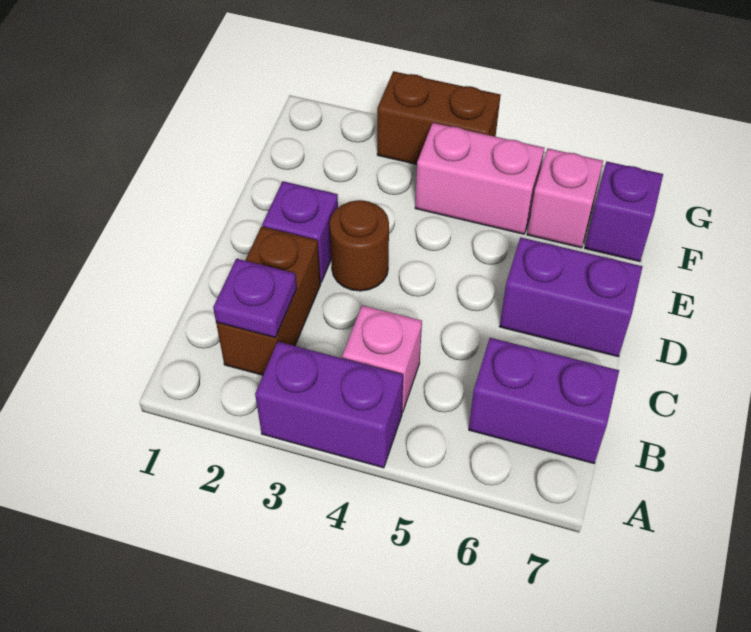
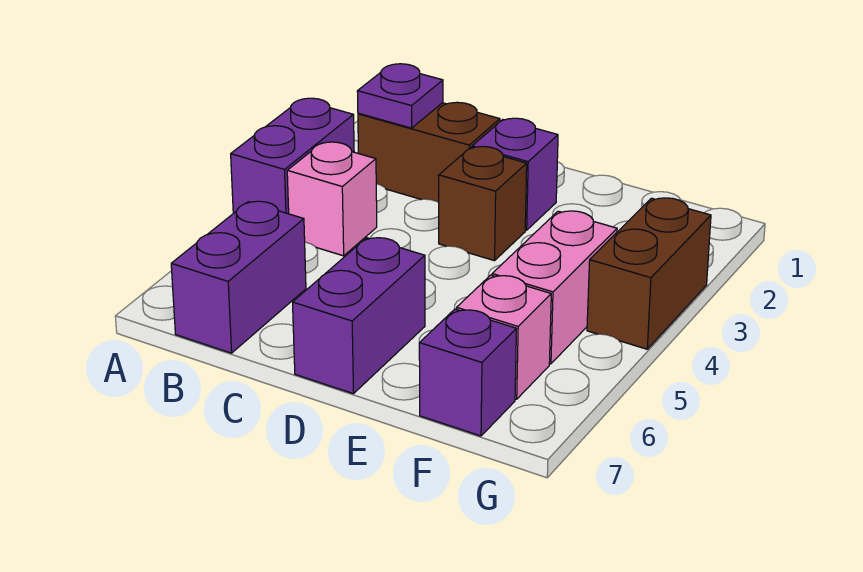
brown round brick D3 level 1 -> brown brick D3 level 1

